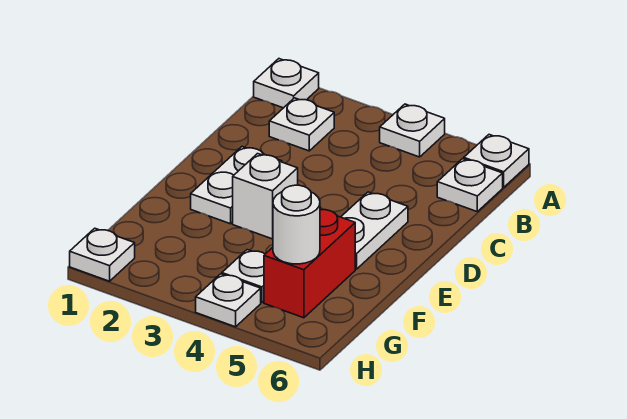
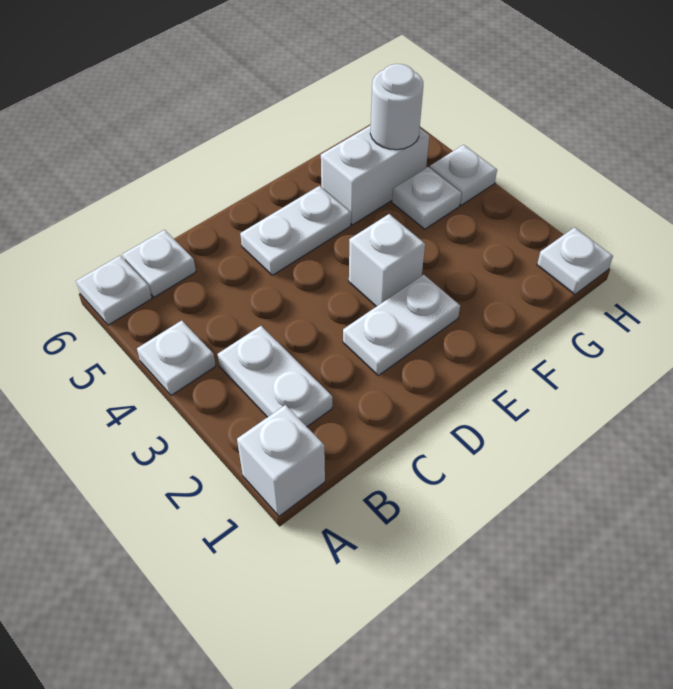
white plate A1 level 1 -> white brick A1 level 1
white plate B2 level 1 -> white plate B2:B3 level 1
red brick F5:G5 level 1 -> white brick F5:G5 level 1

